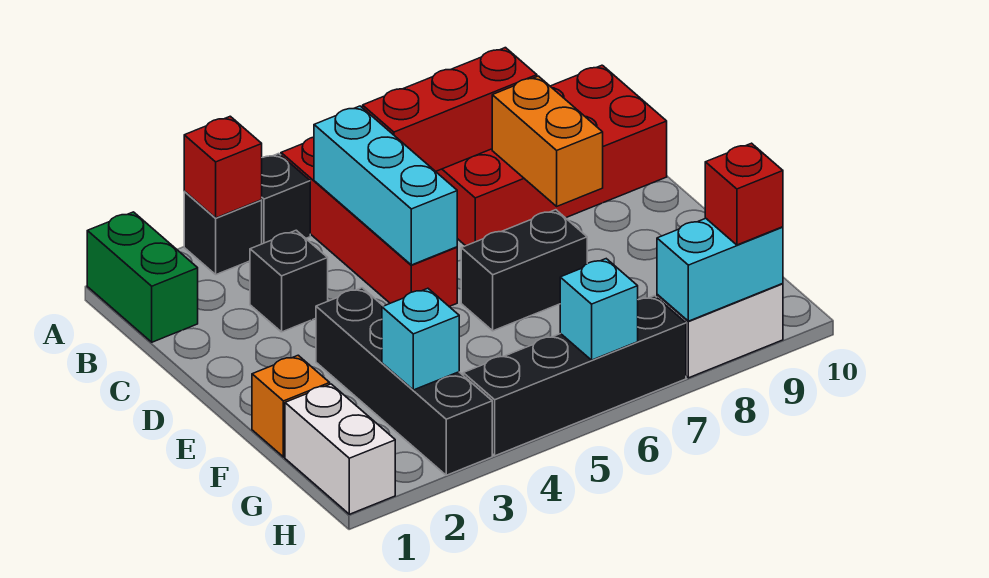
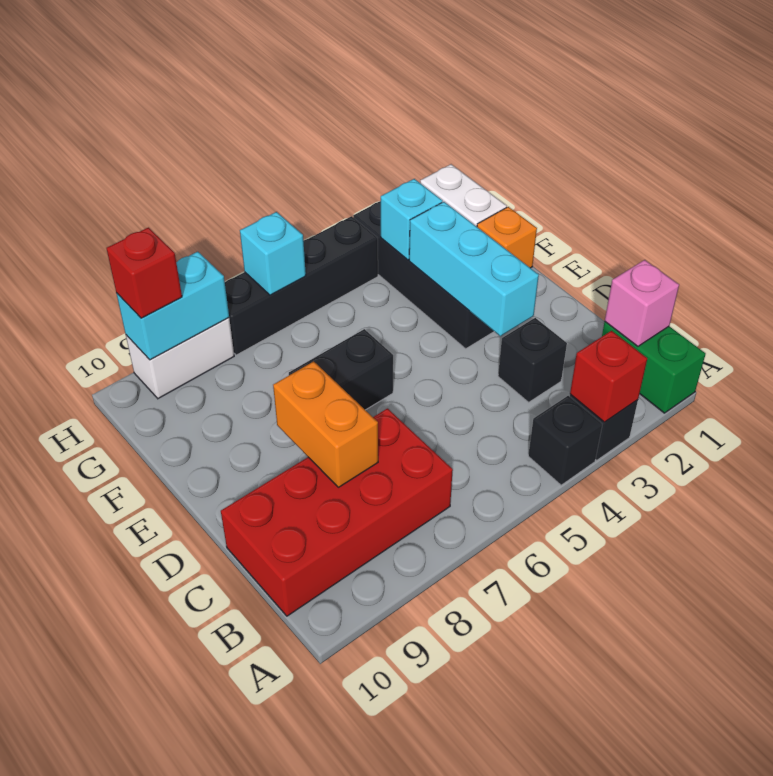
red brick A5:D5 level 1 -> none
none -> pink brick B1 level 2
cyan brick B5:D5 level 2 -> cyan brick D3:F3 level 2
red brick B6:B8 level 2 -> none

